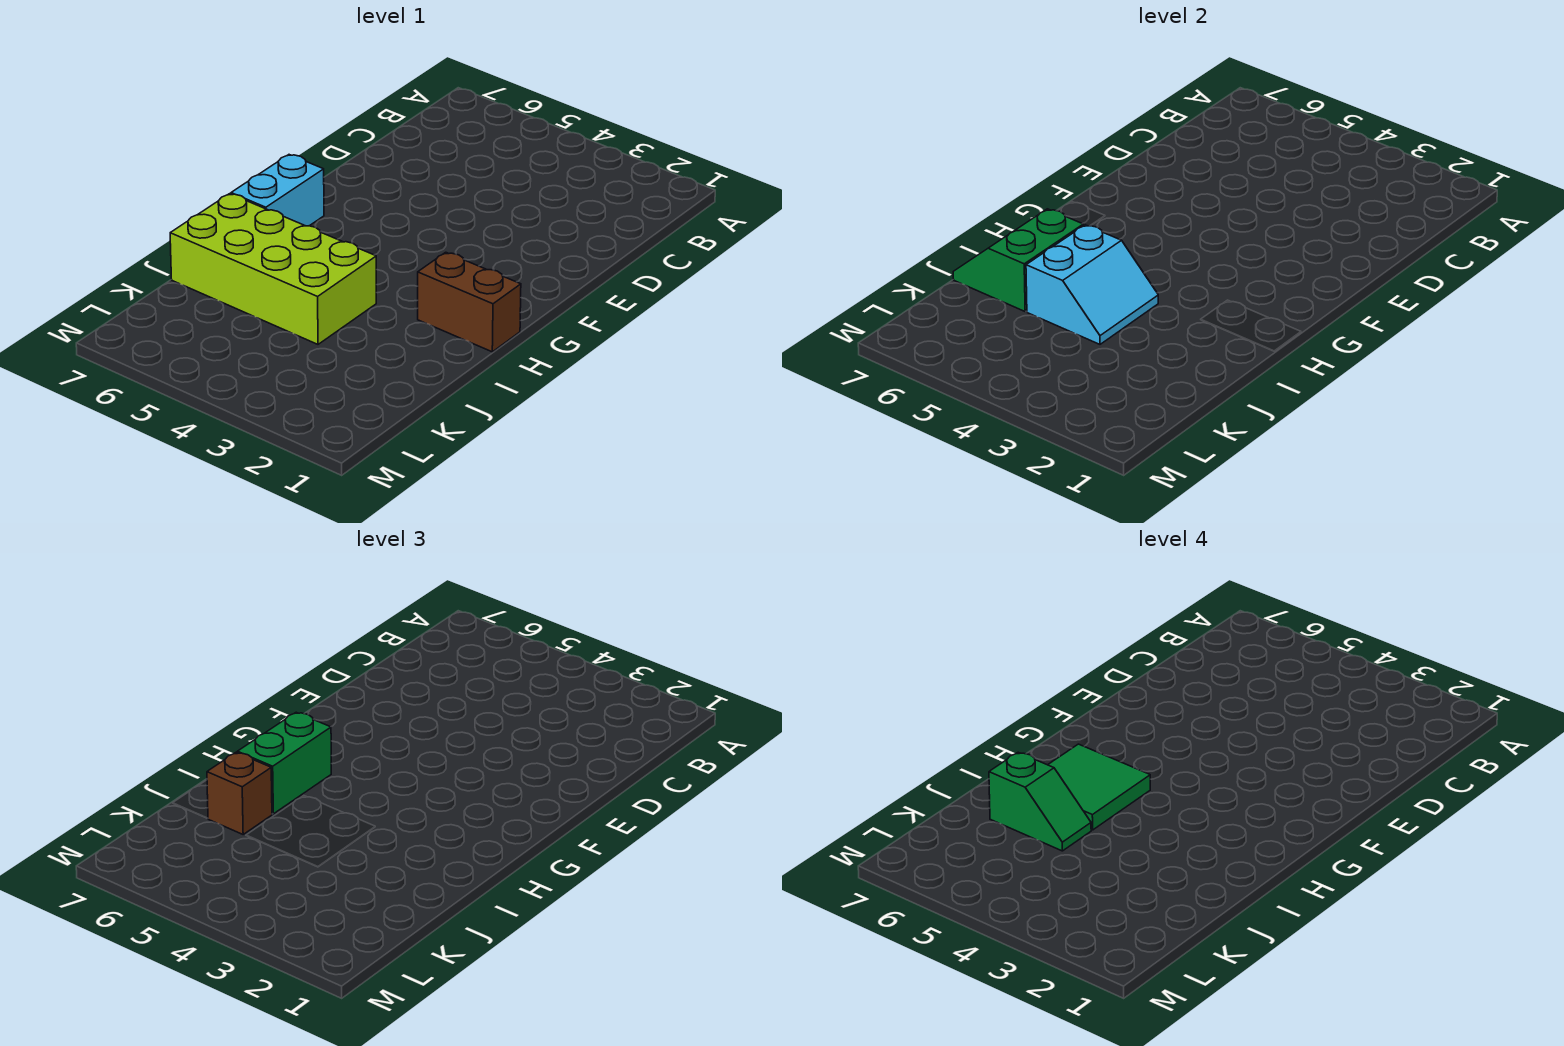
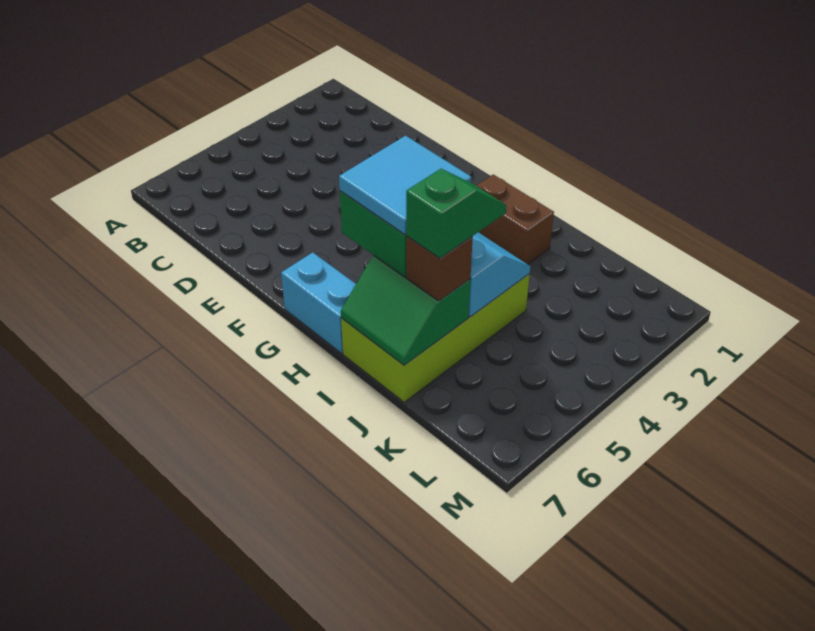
brown brick H1:H2 level 1 -> brown brick H2:I2 level 1
green tile H5:I6 level 4 -> cyan tile H5:I6 level 4

